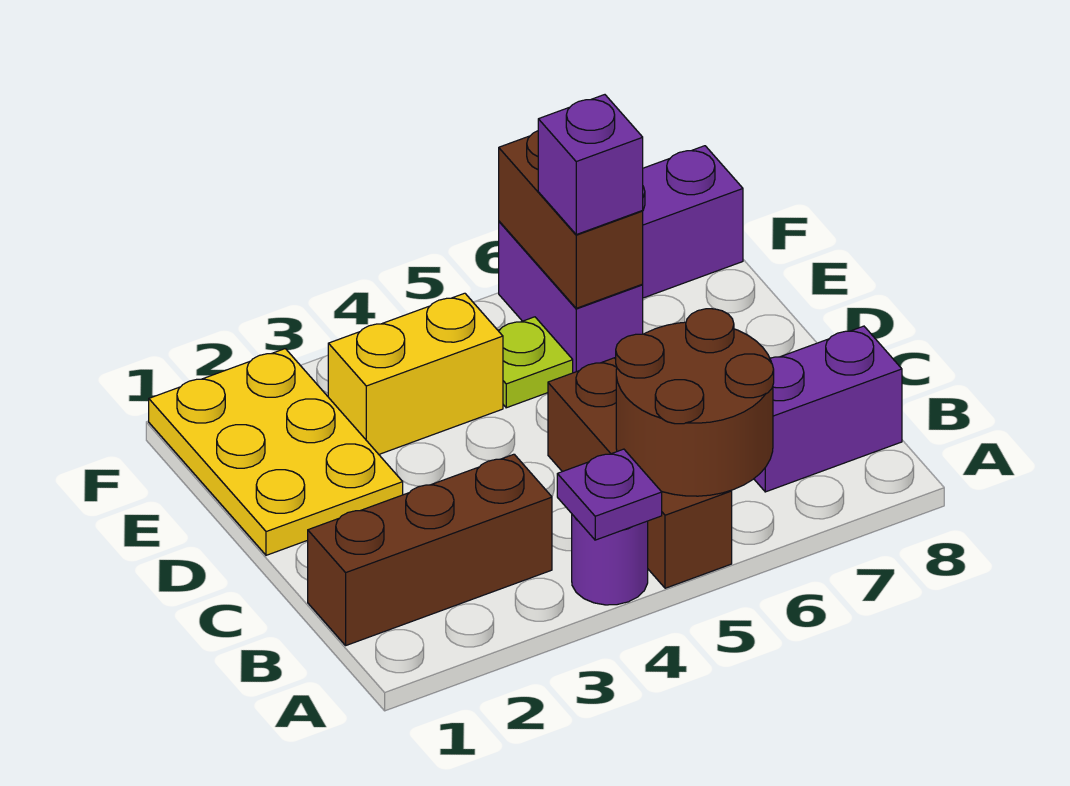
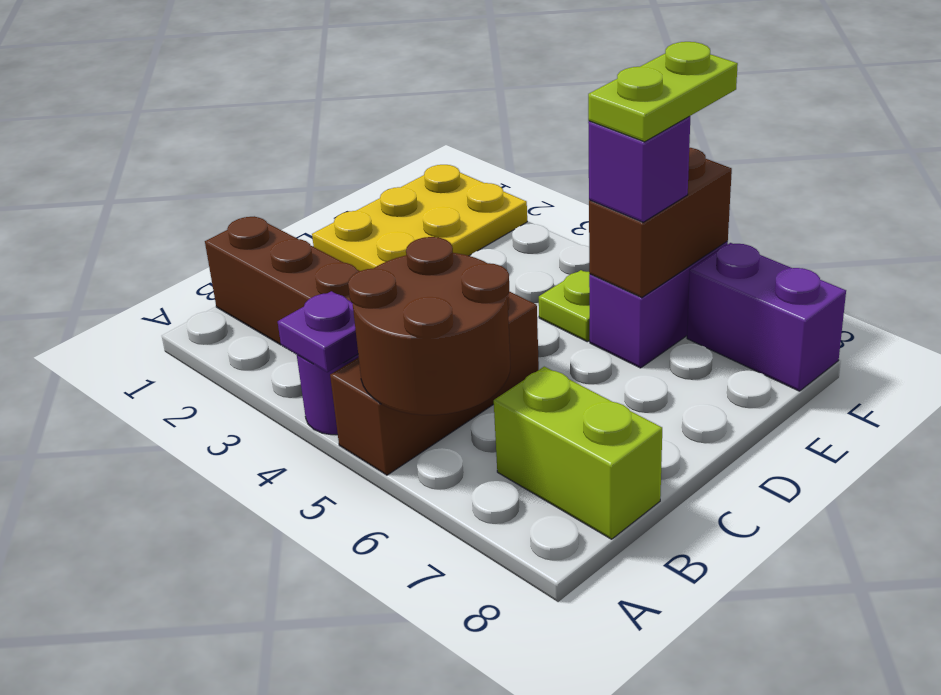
purple brick B7:B8 level 1 -> lime brick B7:B8 level 1
yellow brick E3:E4 level 1 -> none
none -> lime plate E6:F6 level 4

